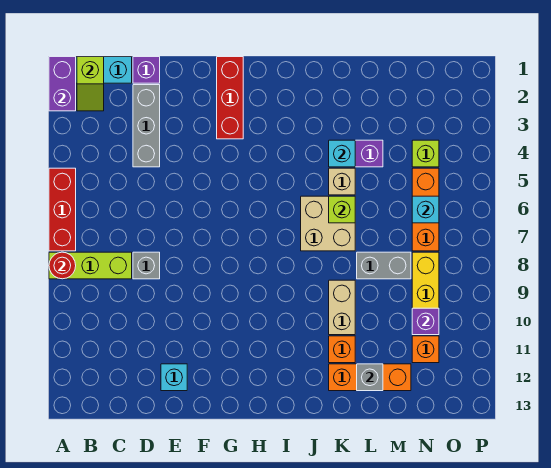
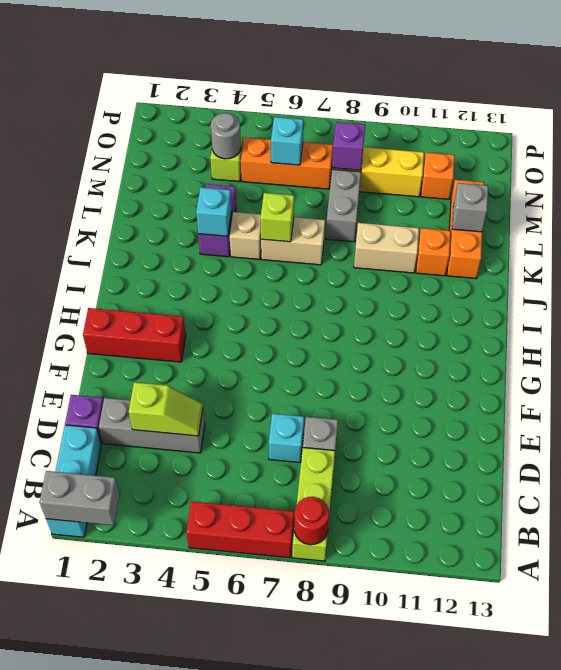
purple brick A1:A2 level 2 -> grey brick A1:A2 level 2
lime slope B1:B2 level 2 top 1 -> lime slope D3:D4 level 2 top 3
cyan brick E12 level 1 -> cyan brick D7 level 1
tan brick J6:K7 level 1 -> tan brick K6:K7 level 1
none -> grey round brick N4 level 2
purple brick N10 level 2 -> purple brick N8 level 2

